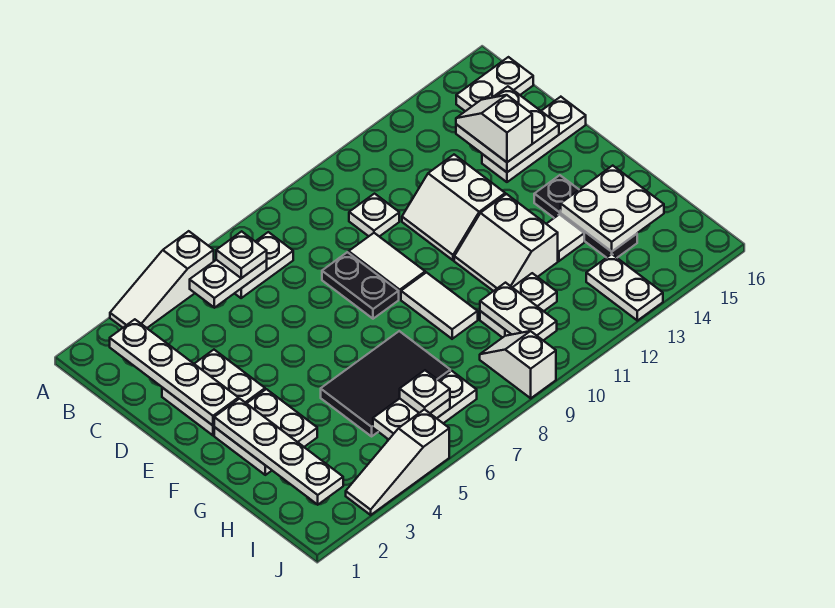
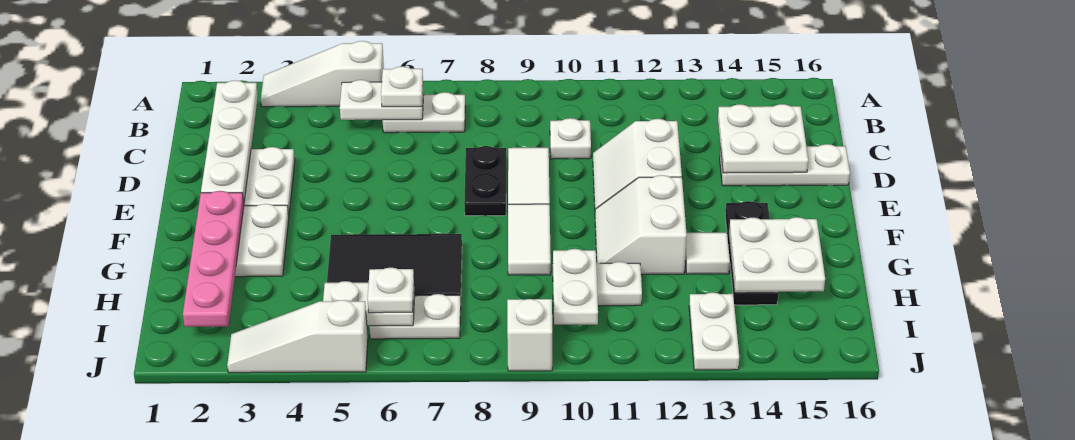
white plate B15:B16 level 1 -> none
white slope C14:D14 level 3 top D -> none
white plate F2:I2 level 2 -> pink plate F2:I2 level 2

